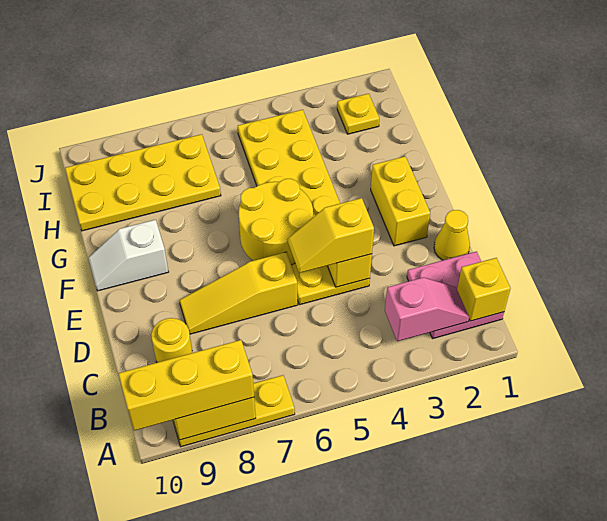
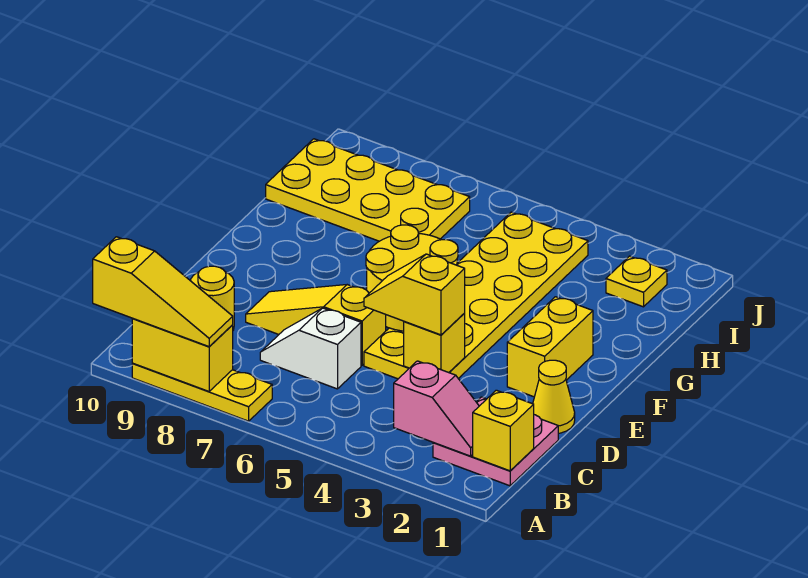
yellow brick A8:A10 level 3 -> yellow slope A8:A10 level 3 top 10
white slope F9:F10 level 1 top 9 -> white slope C6:C7 level 1 top 6

